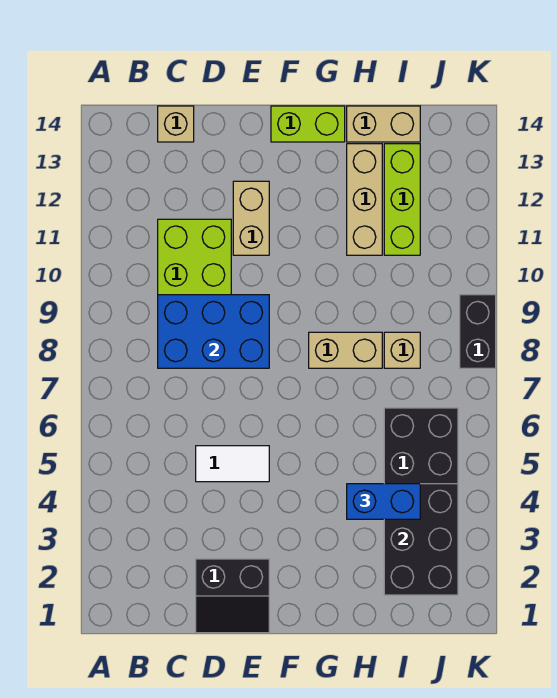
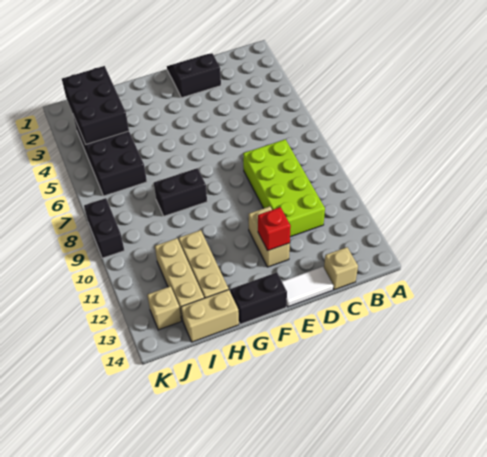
blue brick C8:E9 level 2 -> none
white tile D5:E5 level 1 -> white tile D14:E14 level 1
none -> red brick E12 level 2
lime brick F14:G14 level 1 -> black brick F14:G14 level 1
tan brick G8:H8 level 1 -> black brick G8:H8 level 1
blue brick H4:I4 level 3 -> none
tan brick I8 level 1 -> tan brick J13 level 1
lime brick I11:I13 level 1 -> tan brick I11:I13 level 1

